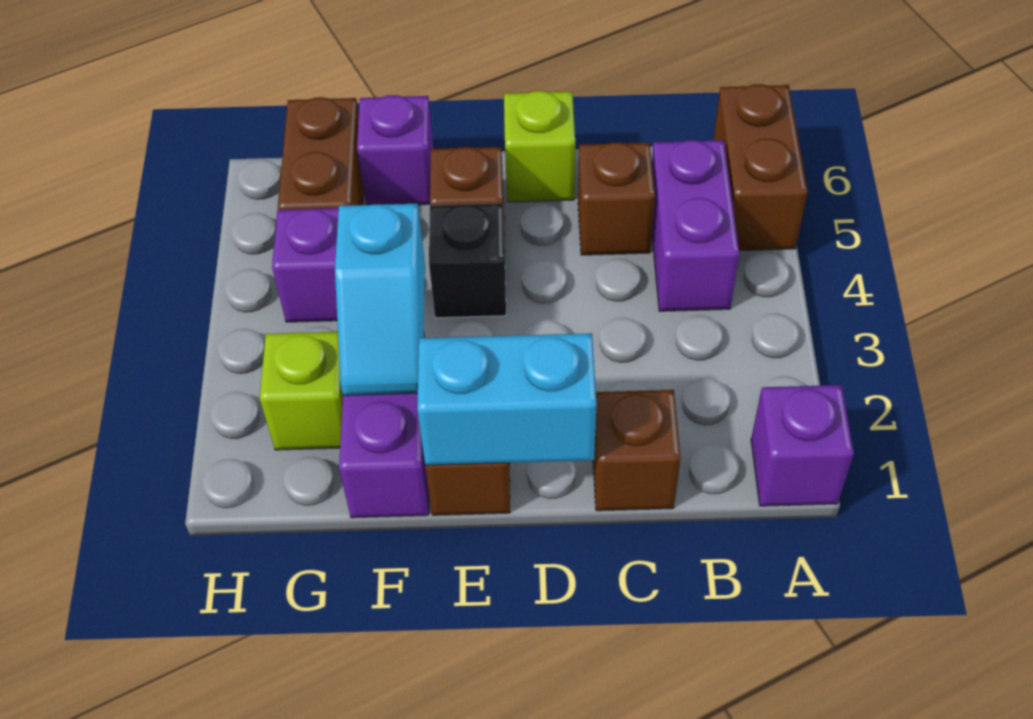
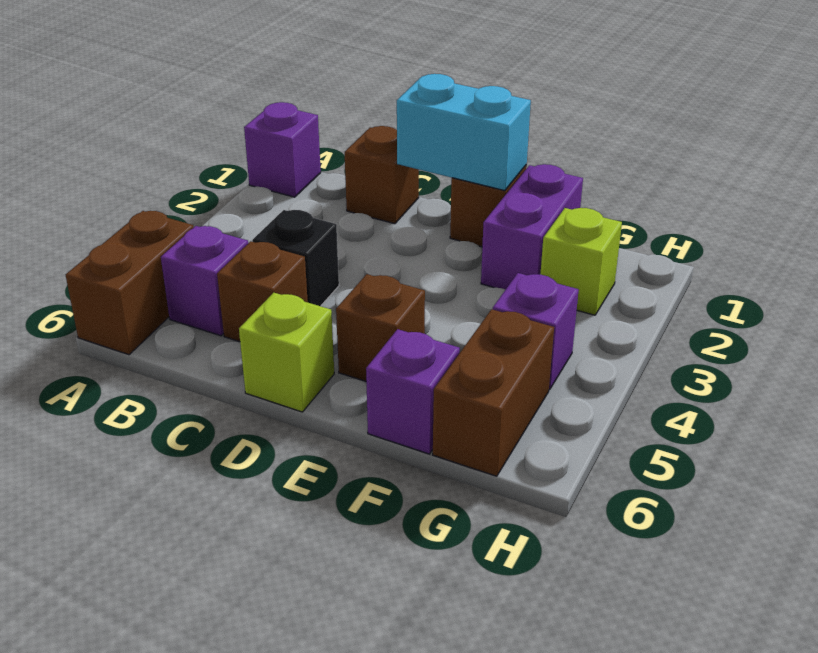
purple brick B4:B5 level 1 -> purple brick B5 level 1
black brick E4 level 1 -> black brick C4 level 1
cyan slope F2:F3 level 2 top 3 -> none

